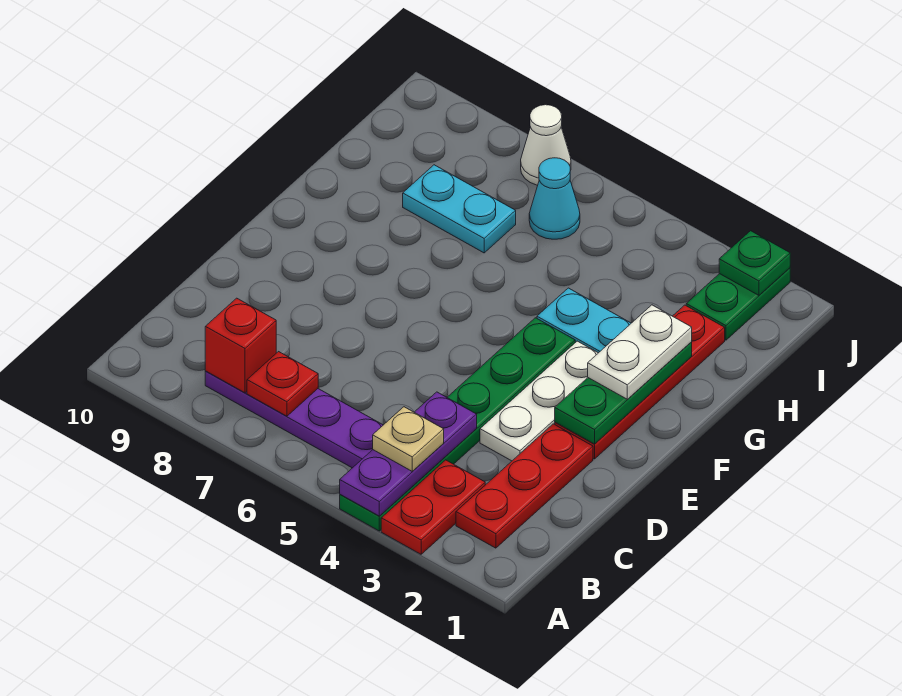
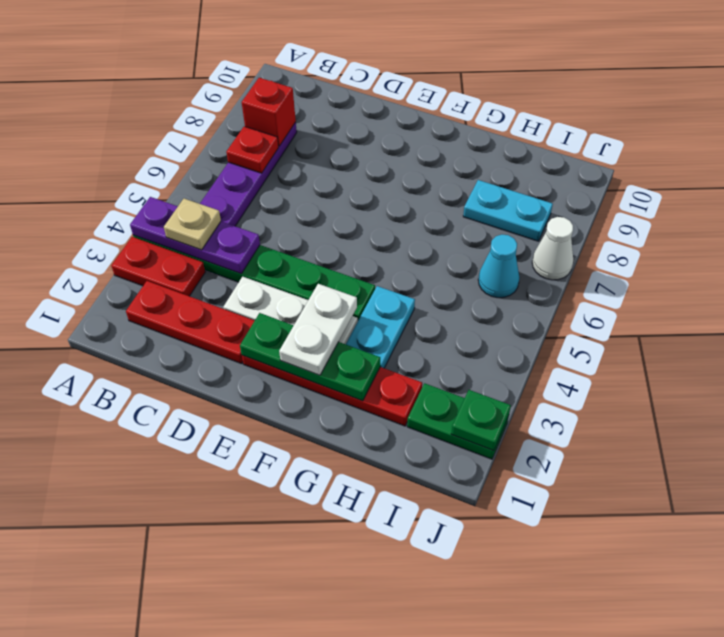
white plate F2:G2 level 3 -> white plate F2:F3 level 3
cyan plate H7:H8 level 1 -> cyan plate H8:I8 level 1

